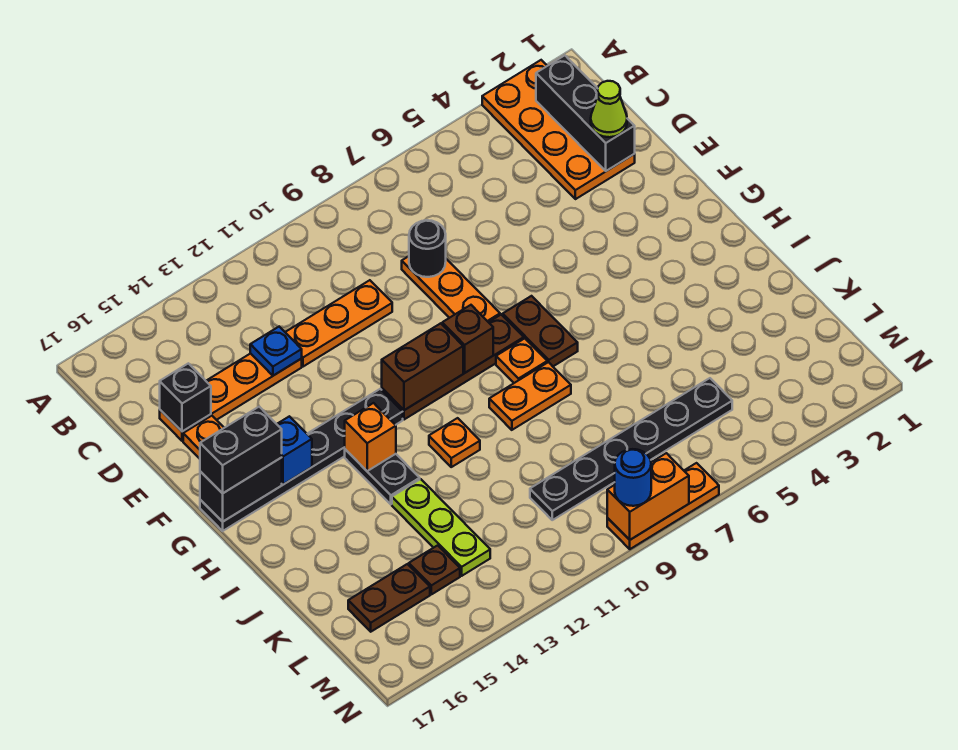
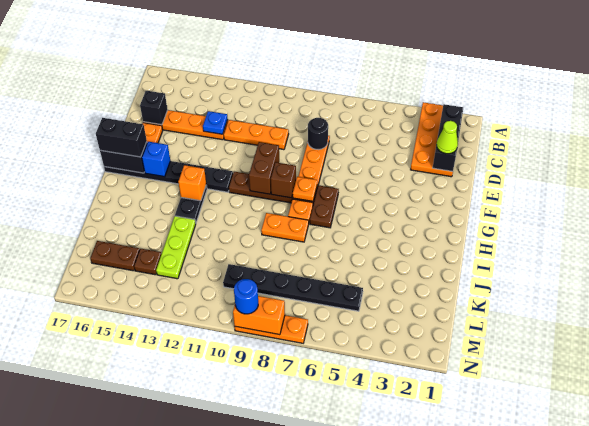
brown brick G10:G11 level 2 -> brown brick F10:G10 level 2
orange plate I11 level 1 -> orange plate G8 level 2

